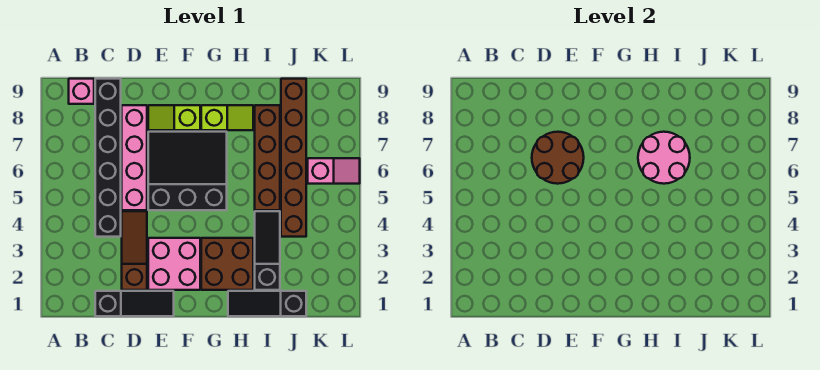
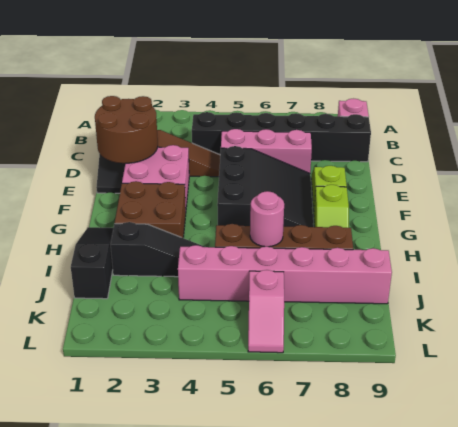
pink brick D5:D8 level 1 -> pink brick D5:D7 level 1
brown round brick D6:E7 level 2 -> brown round brick D1:E2 level 2
pink round brick H6:I7 level 2 -> pink round brick I6 level 2
brown brick J4:J9 level 1 -> pink brick J4:J9 level 1

